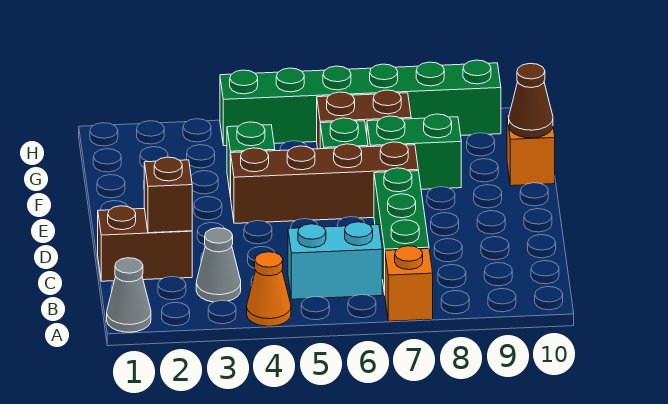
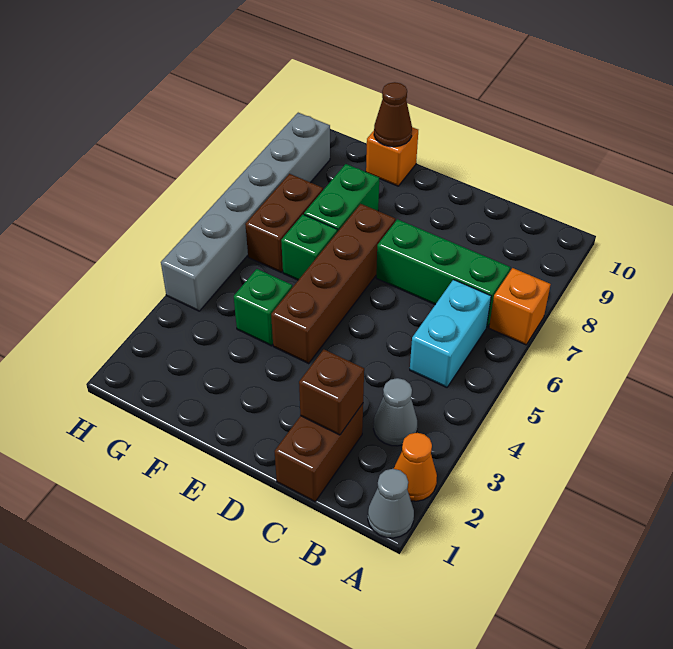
orange cone A4 level 1 -> orange cone A2 level 1
green brick H4:H9 level 1 -> grey brick H4:H9 level 1

